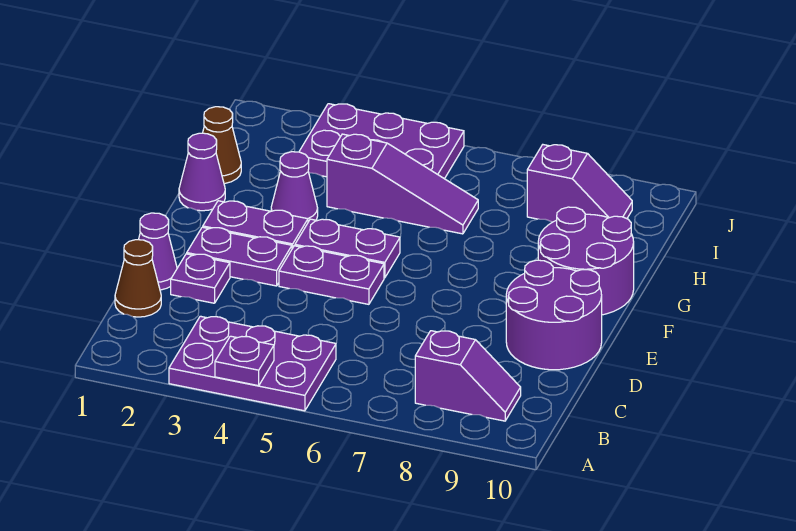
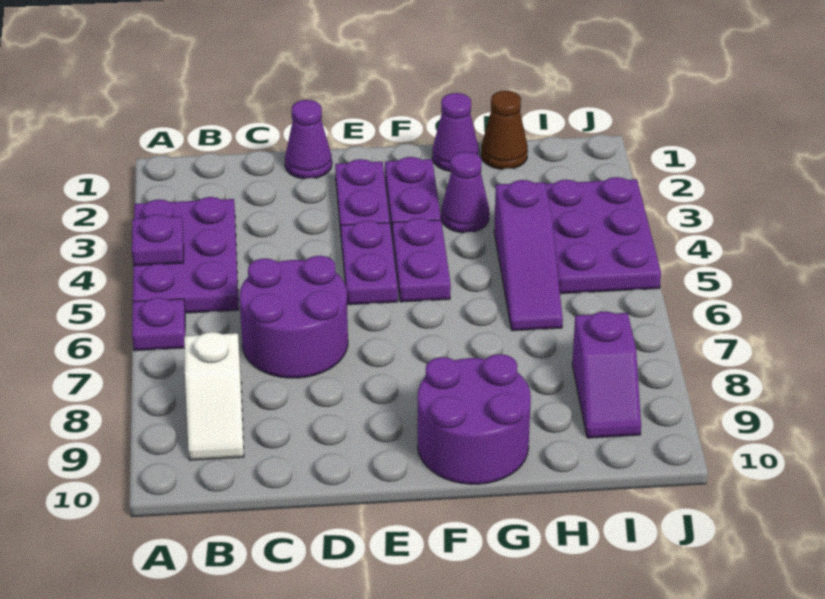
purple slope B8:B9 level 1 top 8 -> white slope B8:B9 level 1 top 8
brown cone C1 level 1 -> none
purple plate D2 level 1 -> purple plate A6 level 1
purple round brick D9:E10 level 1 -> purple round brick C6:D7 level 1

